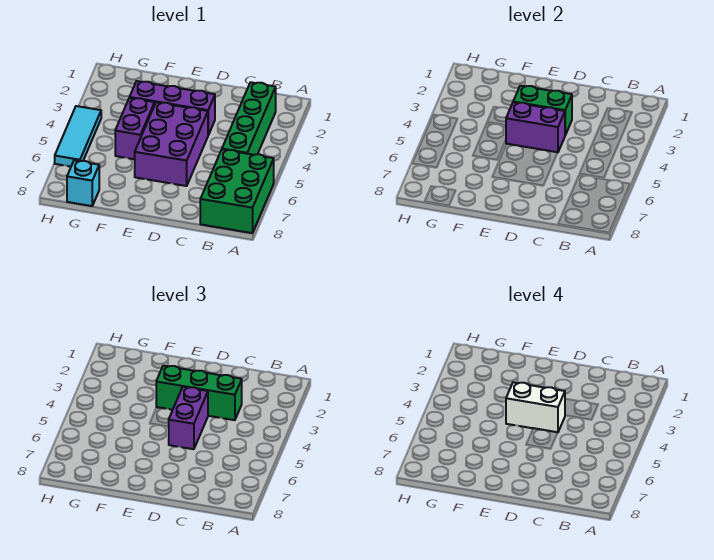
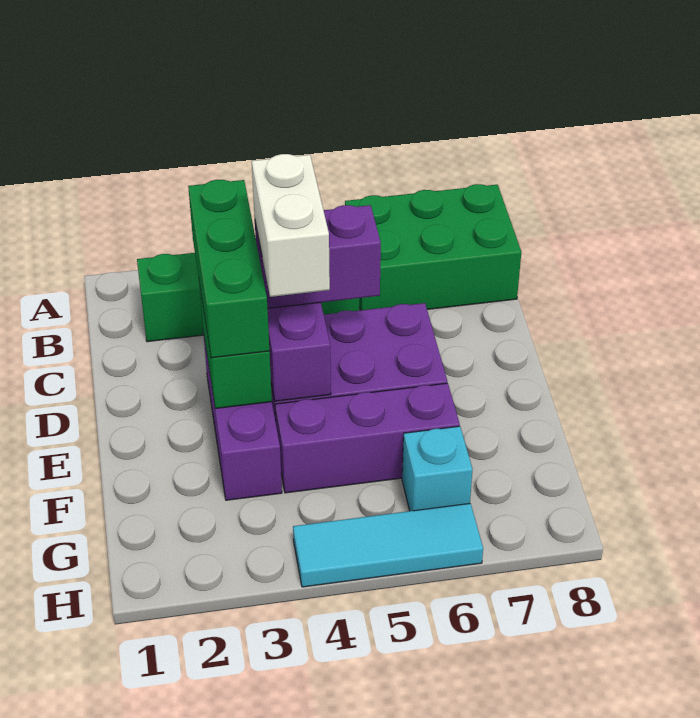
purple brick F4:F5 level 1 -> purple brick F4:F6 level 1
cyan brick G8 level 1 -> cyan brick G6 level 1

